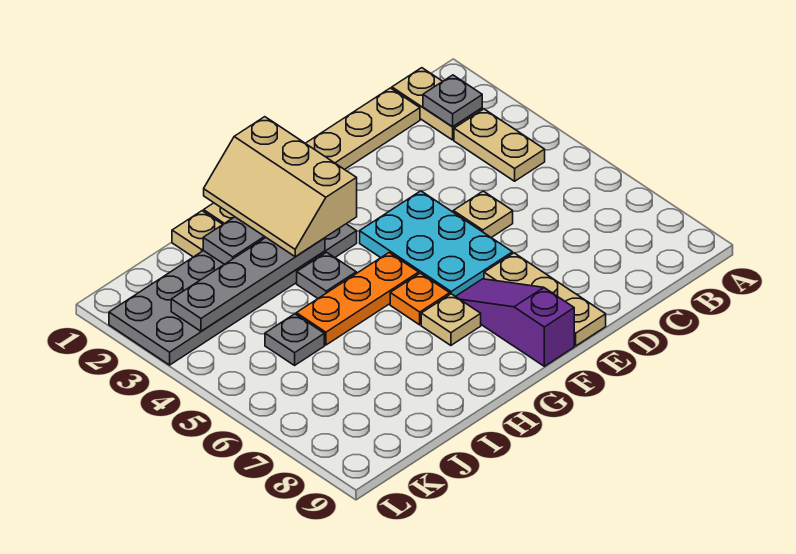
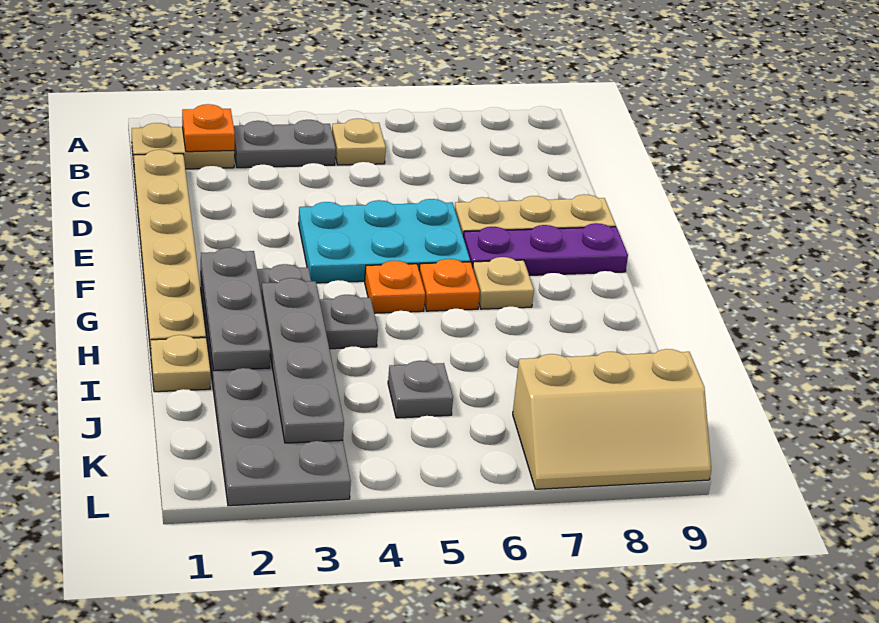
grey plate B2 level 2 -> orange plate B2 level 2
tan plate B3:B4 level 1 -> grey plate B3:B4 level 1
tan plate D5 level 1 -> tan plate B5 level 1
purple slope F7:F9 level 1 top 9 -> purple plate F7:F9 level 1
tan slope G1:H3 level 3 top G -> tan slope K7:L9 level 1 top K
orange plate G5:I5 level 1 -> orange plate G5 level 1

